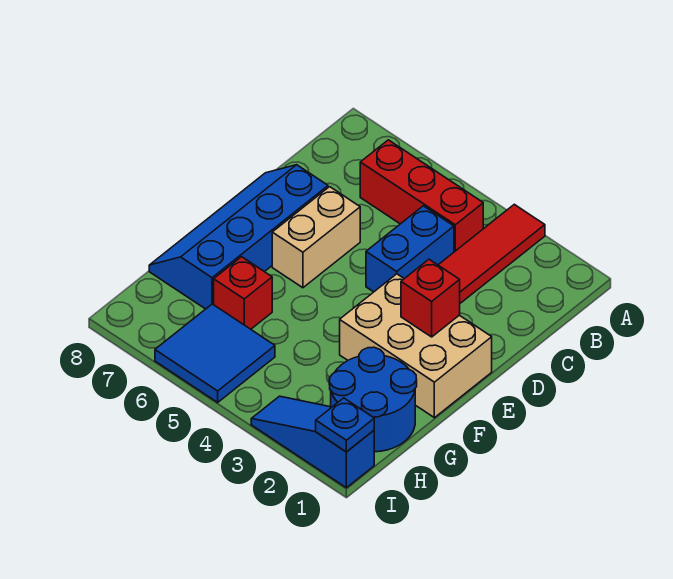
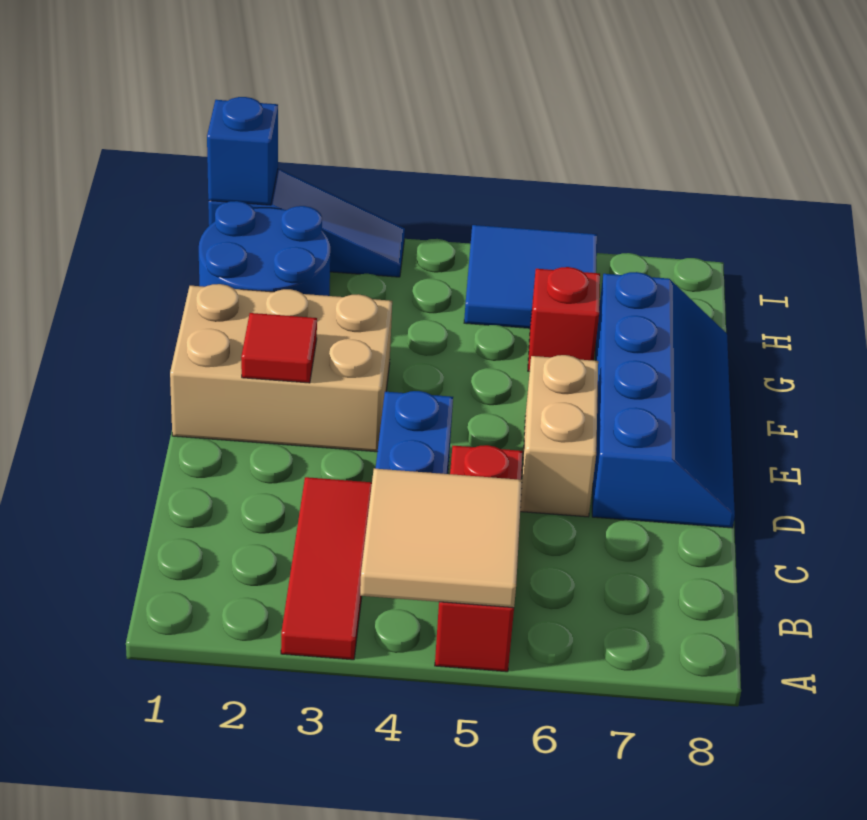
none -> tan tile A4:B5 level 2
red brick B4:B6 level 1 -> red brick A5:C5 level 1
red brick E2 level 2 -> red tile E2 level 2
blue plate I1 level 2 -> blue brick I1 level 2

